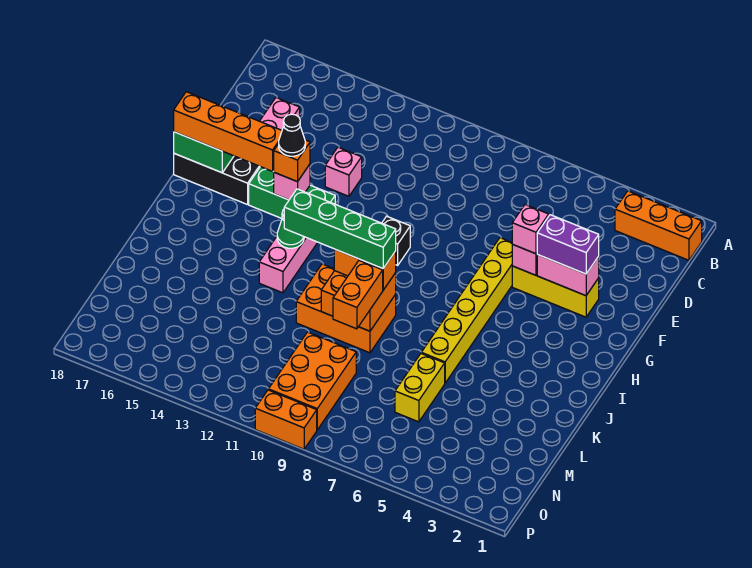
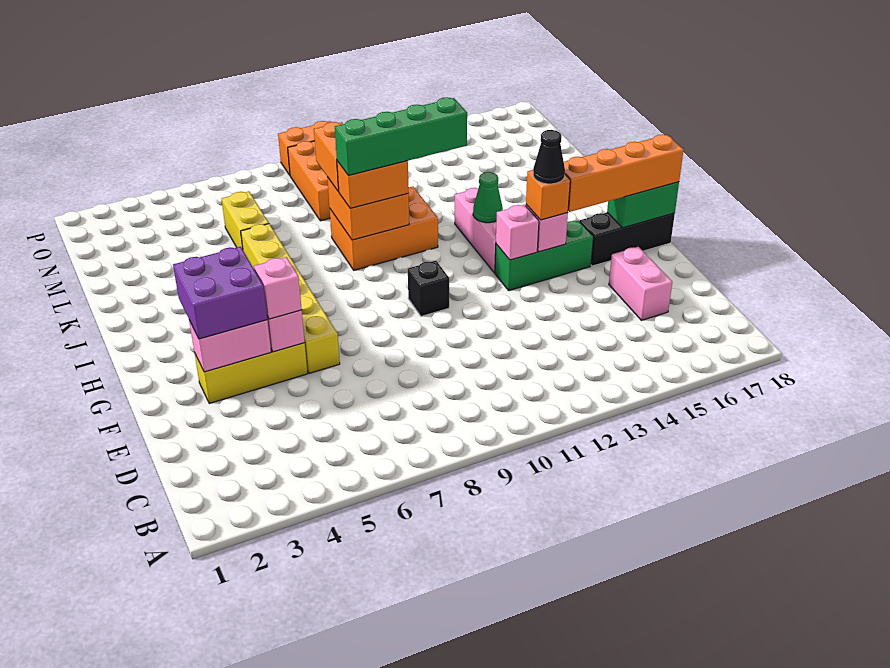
orange brick B1:B3 level 1 -> none
pink brick E13 level 1 -> pink brick G13 level 2
purple brick F3:F4 level 3 -> purple brick F3:G4 level 3

